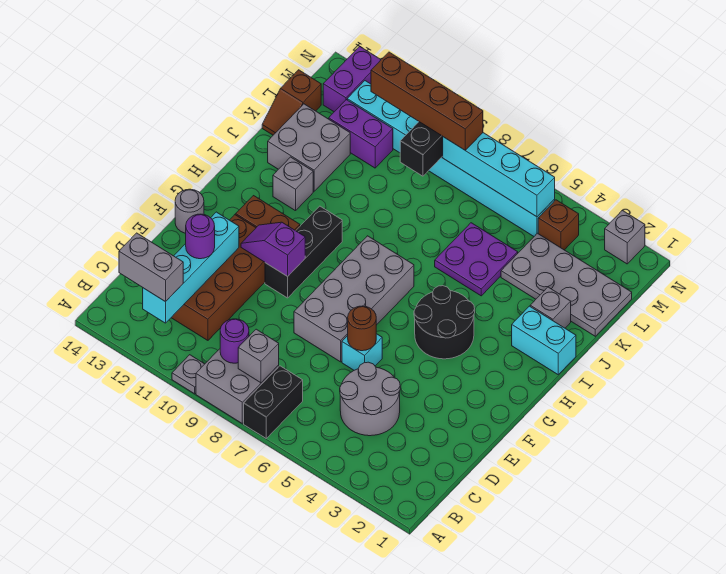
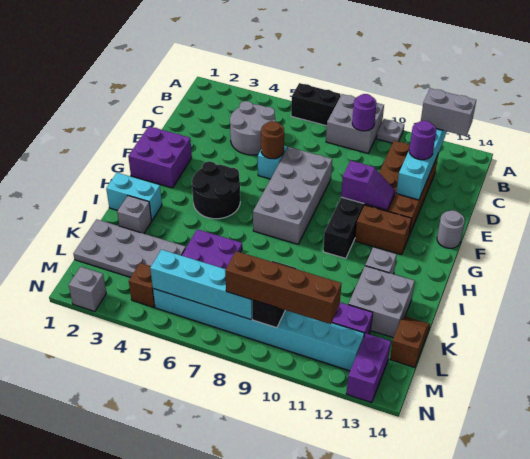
black brick A7:B7 level 1 -> black brick A6:A7 level 1
grey brick B8 level 2 -> none
none -> purple brick F1:G2 level 1

